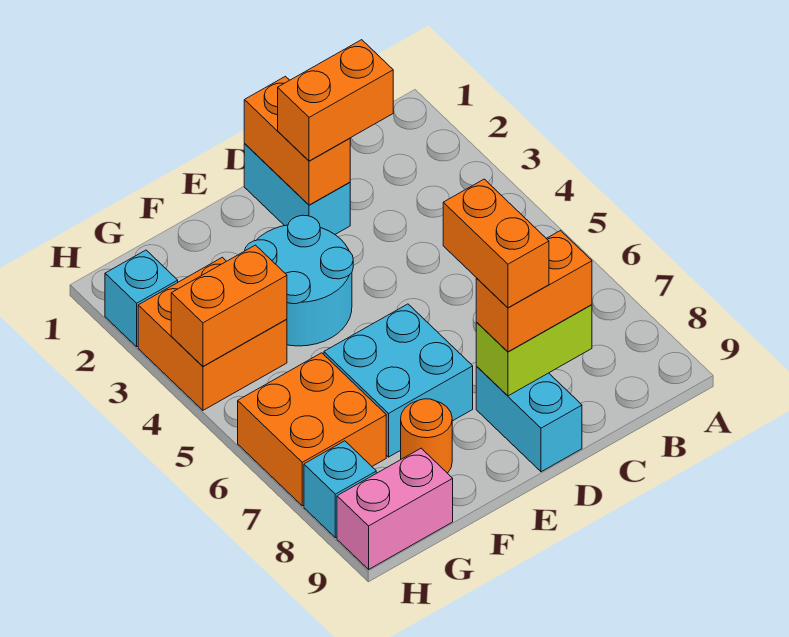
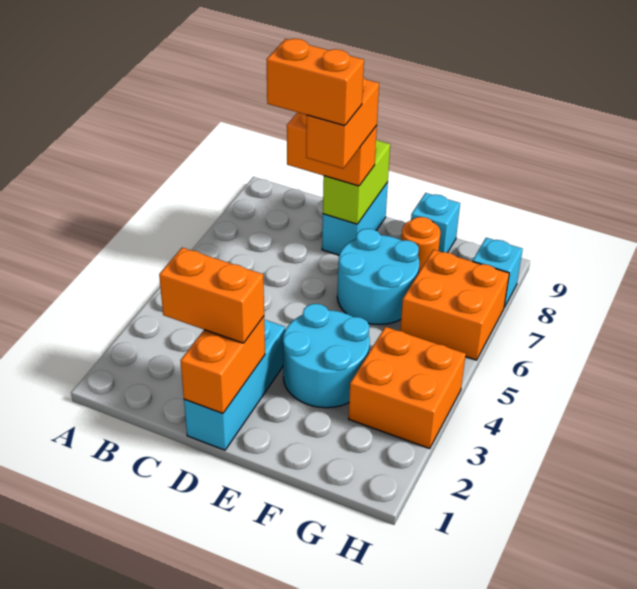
lime brick C8:D8 level 2 -> lime brick D8:D9 level 2
cyan brick D1:D2 level 1 -> cyan brick D1:D3 level 1
cyan brick E6:F7 level 1 -> cyan round brick E6:F7 level 1
orange brick G4:H4 level 2 -> orange brick C7:D7 level 5
pink brick G9:H9 level 1 -> none
cyan brick H2 level 1 -> cyan brick F9 level 1

